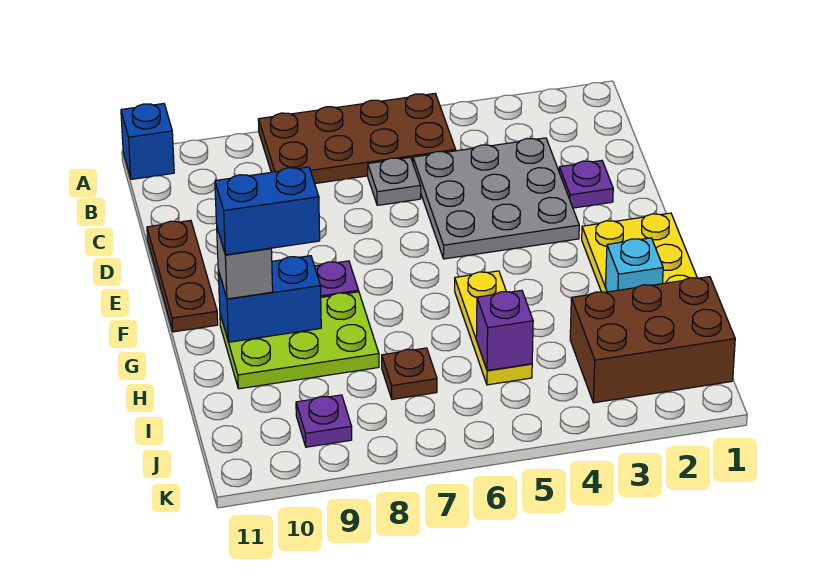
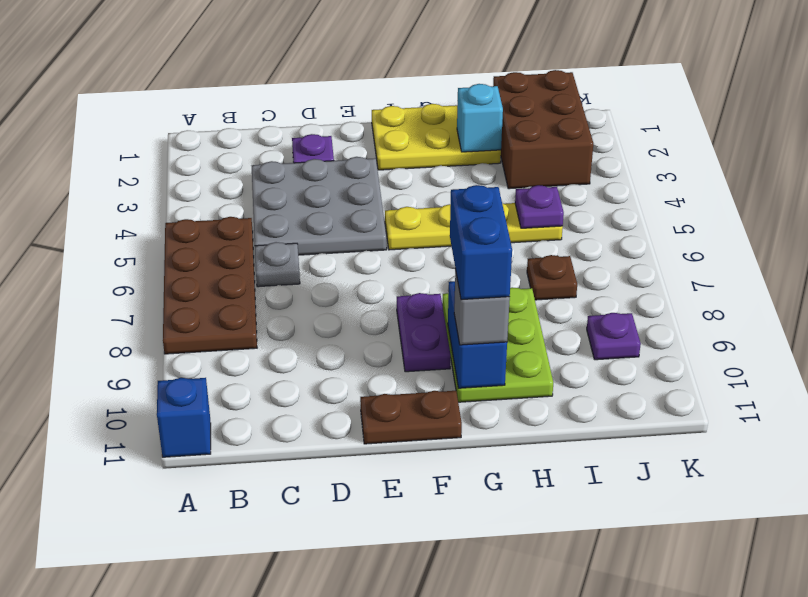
brown plate D11:F11 level 1 -> brown plate E11:F11 level 1
yellow plate G5:I5 level 1 -> yellow plate F5:I5 level 1
purple brick I5 level 2 -> purple plate I5 level 2

